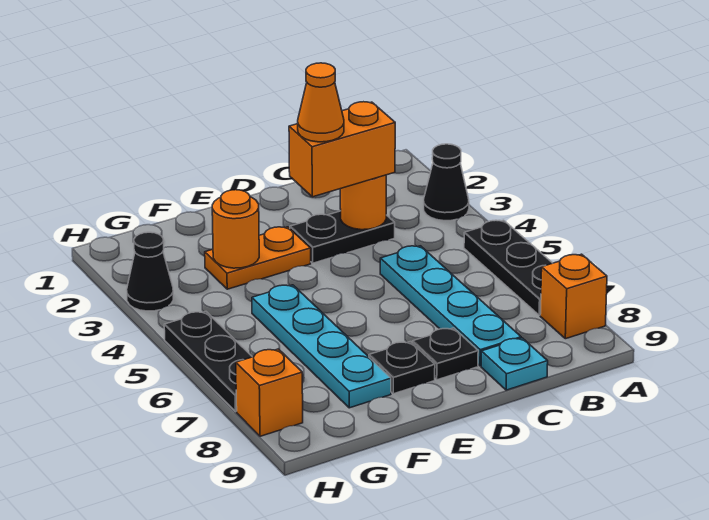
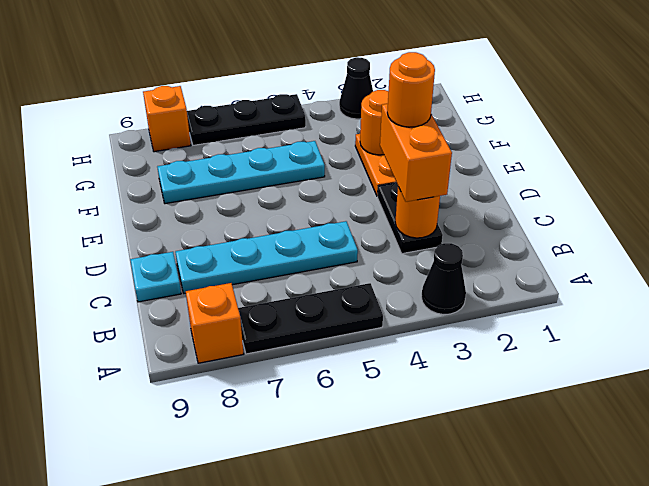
orange cone D3 level 4 -> orange round brick D3 level 4
black plate D8 level 1 -> none
black plate E8 level 1 -> none

